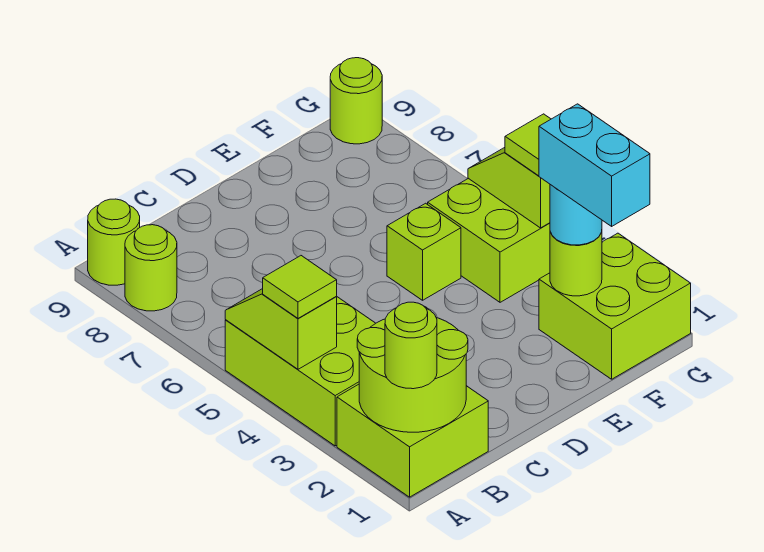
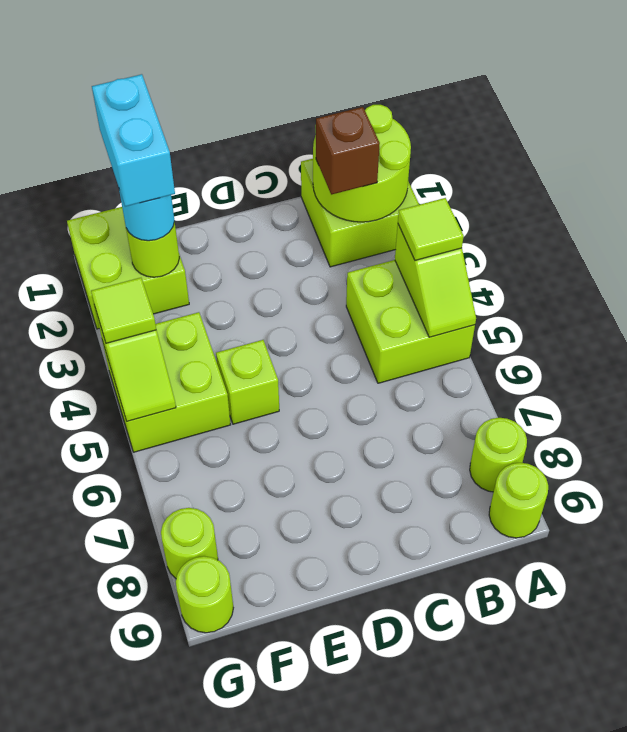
lime round brick A1 level 3 -> lime round brick G8 level 1
lime brick A3:B5 level 1 -> lime brick A4:B5 level 1
none -> brown brick B2 level 3

